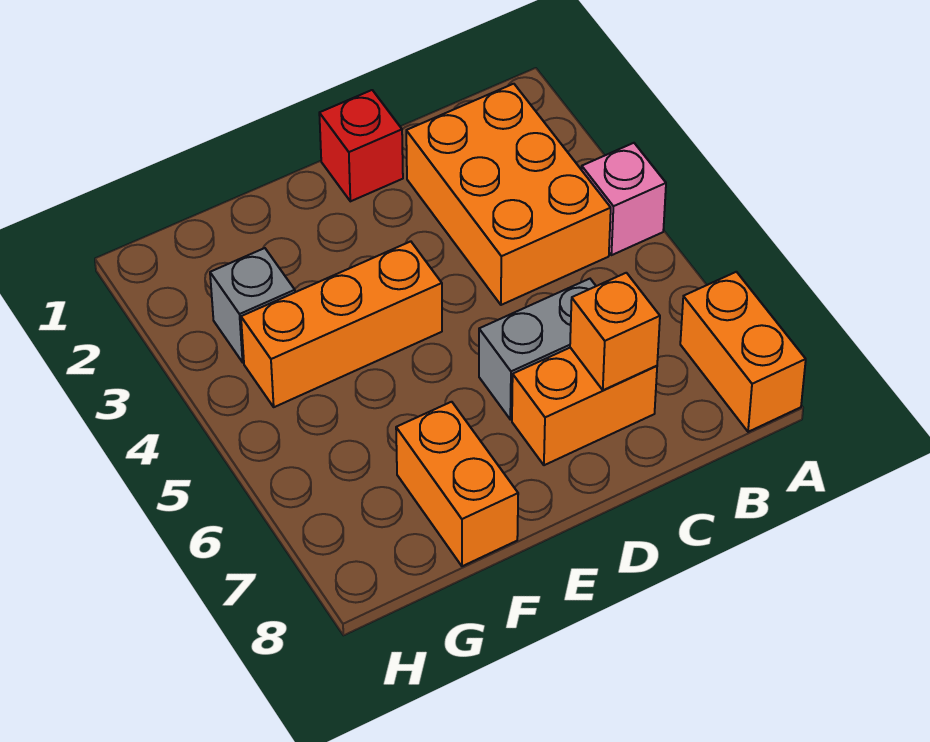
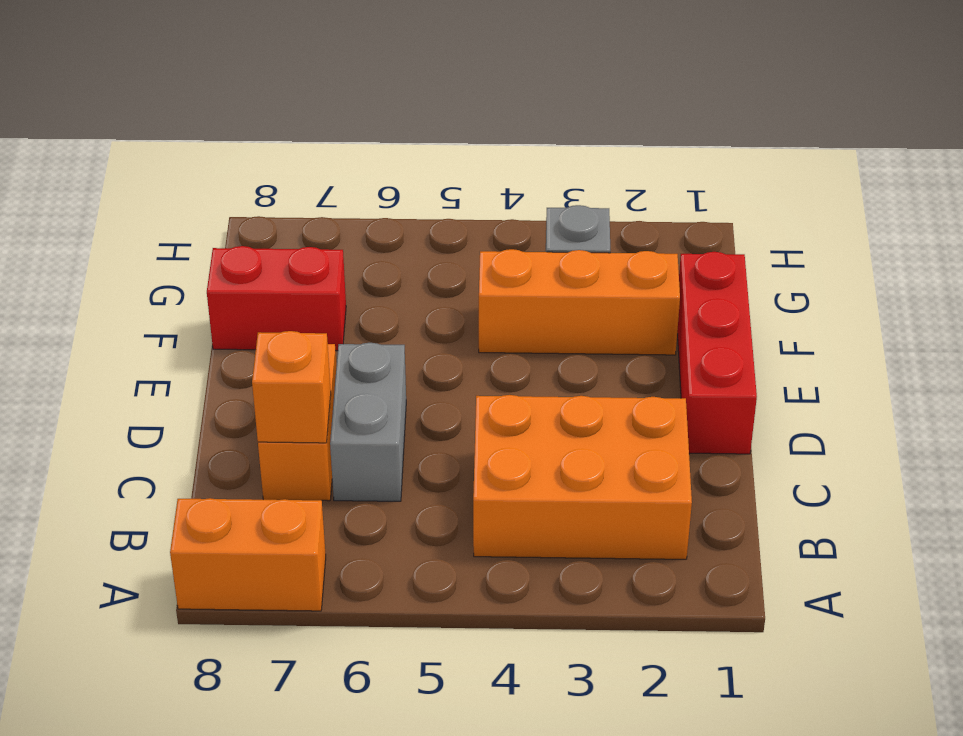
pink brick A4 level 1 -> none
red brick D1 level 1 -> red brick D1:F1 level 1
orange brick E4:G4 level 1 -> orange brick F2:F4 level 1
orange brick F7:F8 level 1 -> red brick F7:F8 level 1

